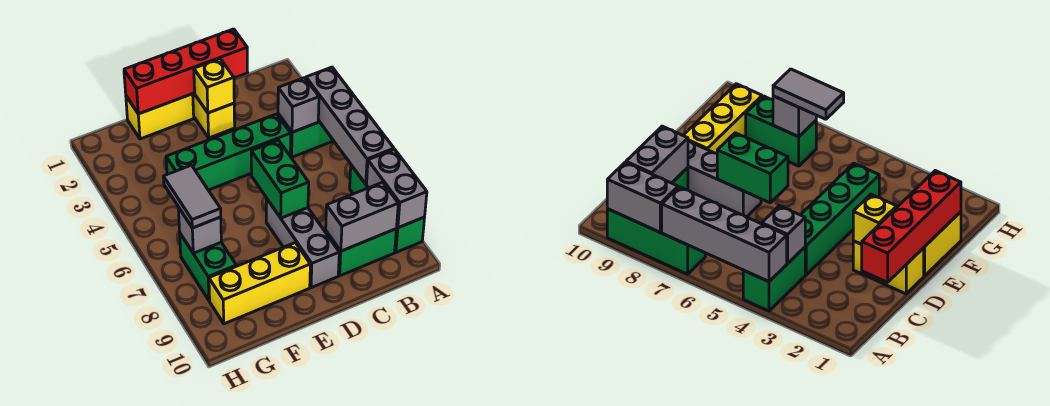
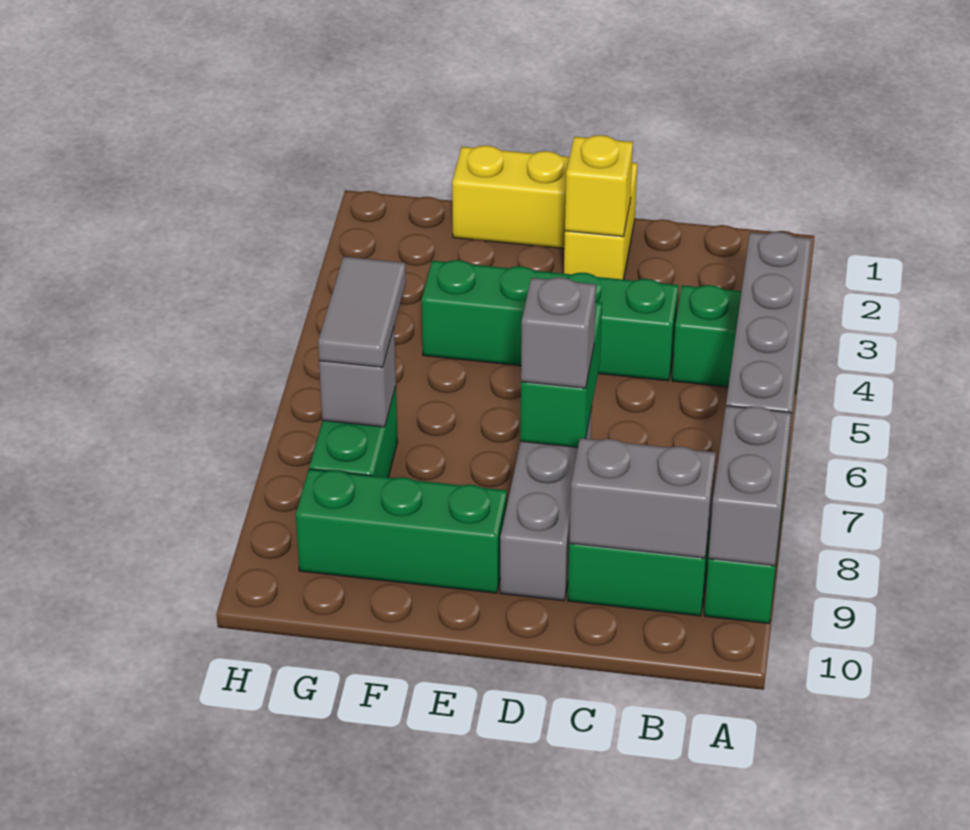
grey brick B4 level 2 -> grey brick D7 level 3
red brick C1:F1 level 2 -> none
yellow brick E9:G9 level 1 -> green brick E9:G9 level 1

